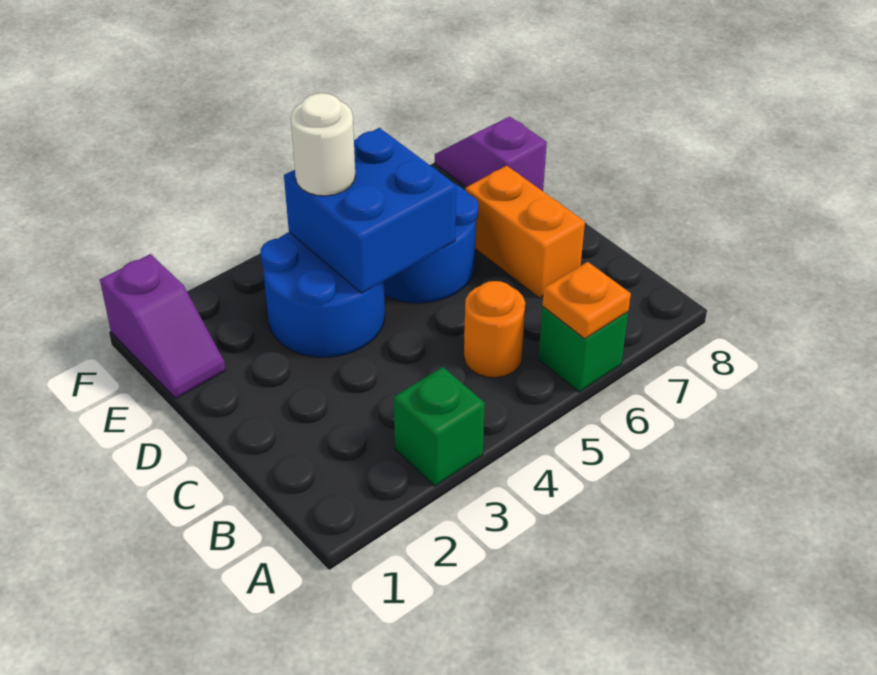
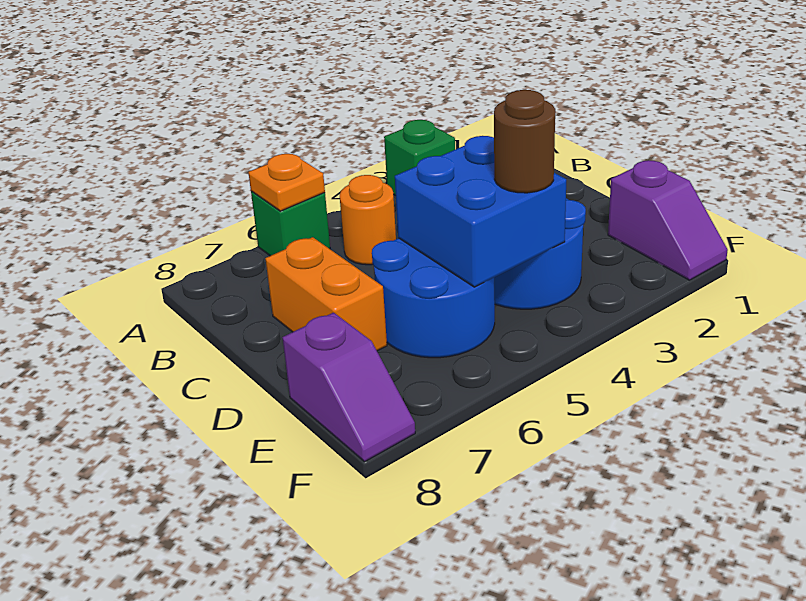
purple slope E1:F1 level 1 top F -> purple slope E1:F1 level 1 top E
white round brick E4 level 3 -> brown round brick E4 level 3

